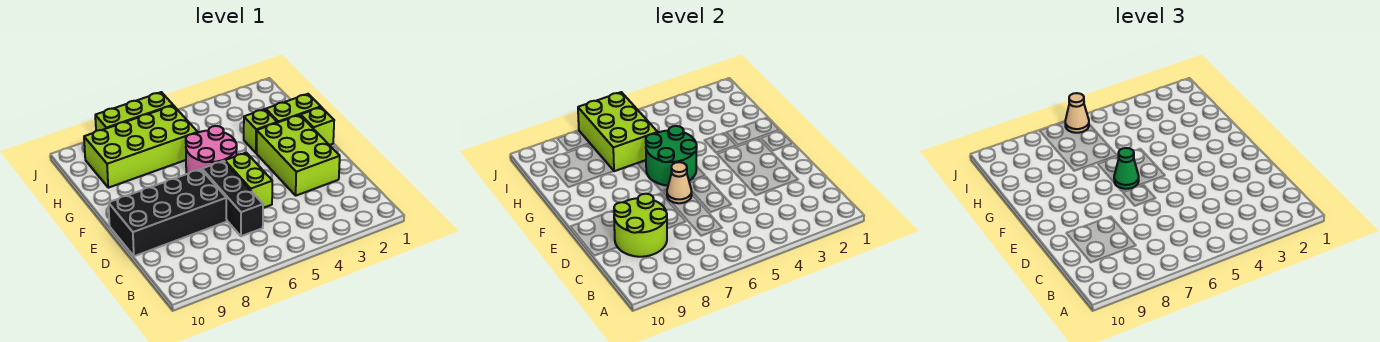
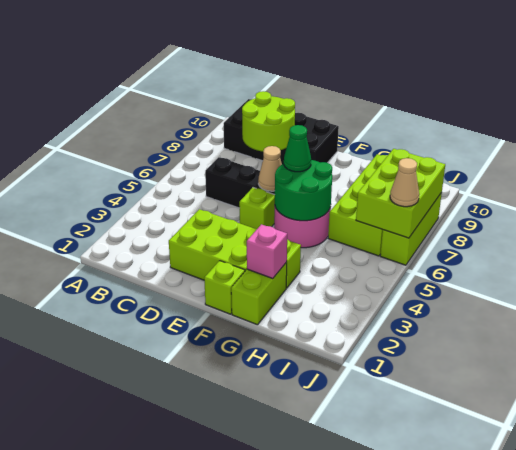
lime brick D5:E5 level 1 -> lime brick E5 level 1
black brick D7:E10 level 1 -> black brick B9:E10 level 1
none -> pink brick G2 level 2
lime brick H6:J7 level 2 -> lime brick I6:J8 level 2

